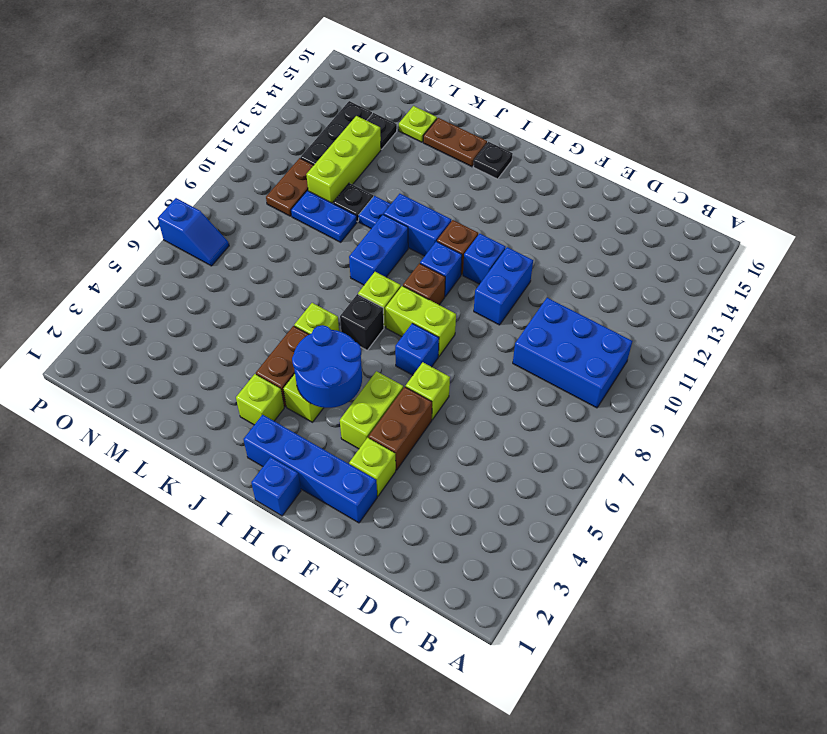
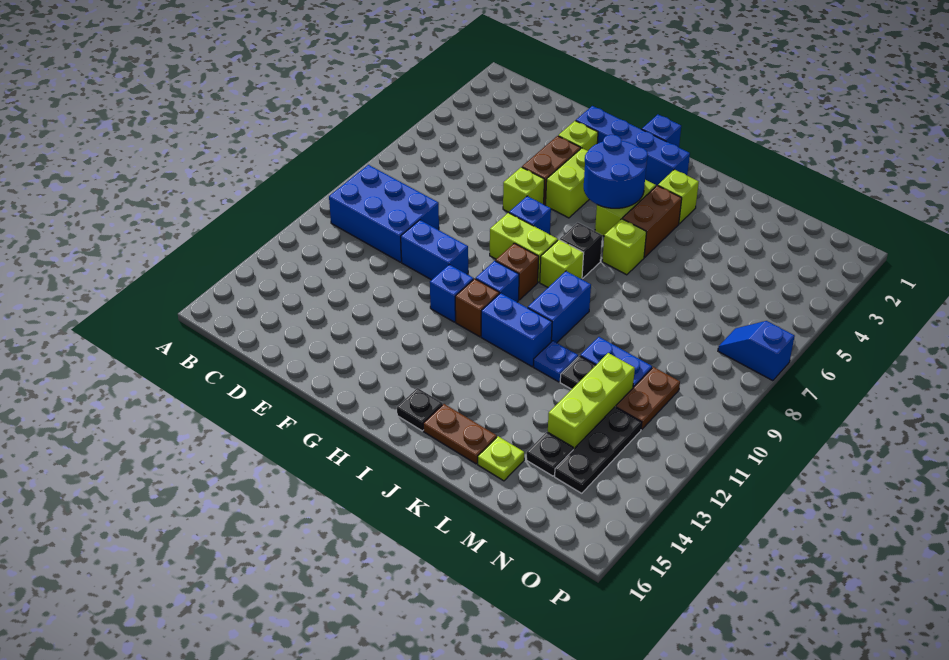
blue brick F10:F11 level 1 -> blue brick E10:F10 level 1

